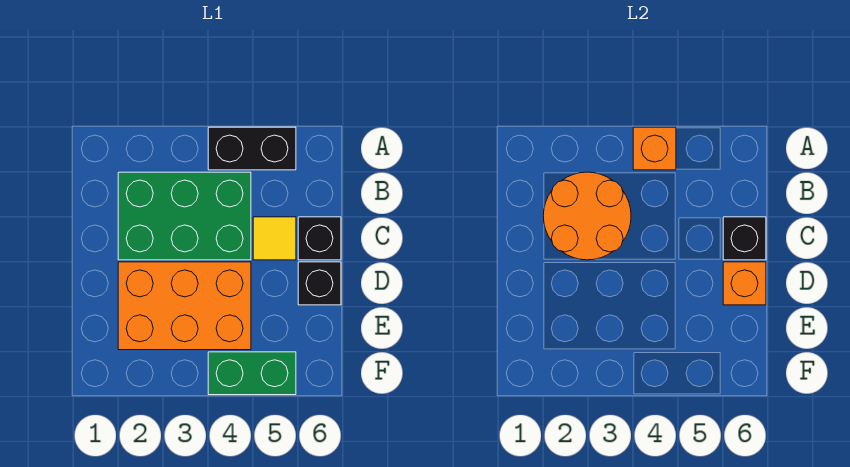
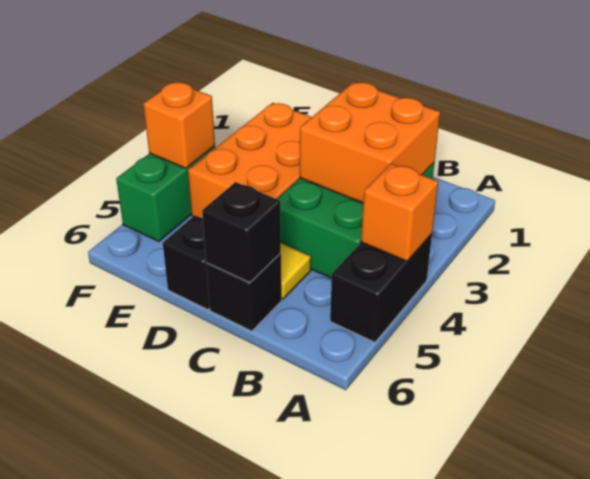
orange round brick B2:C3 level 2 -> orange brick B2:C3 level 2
orange brick D6 level 2 -> orange brick F4 level 2

